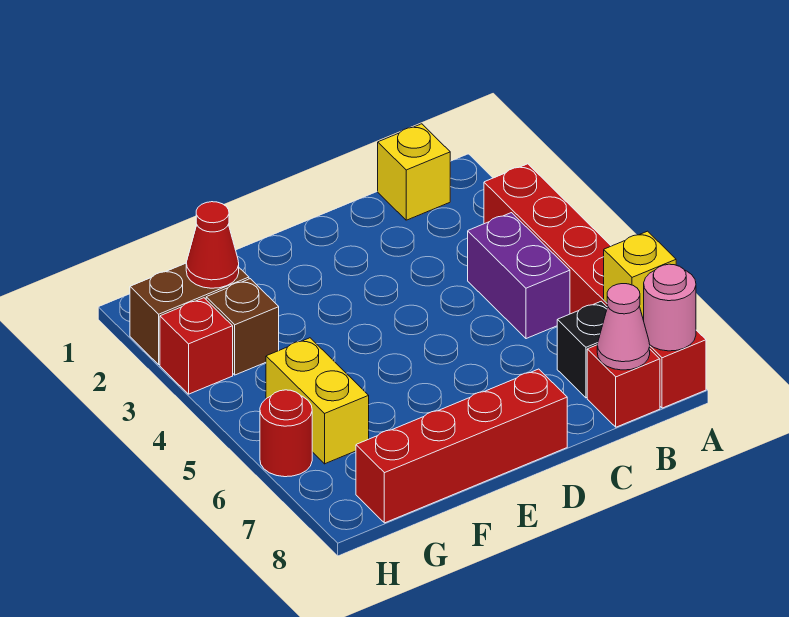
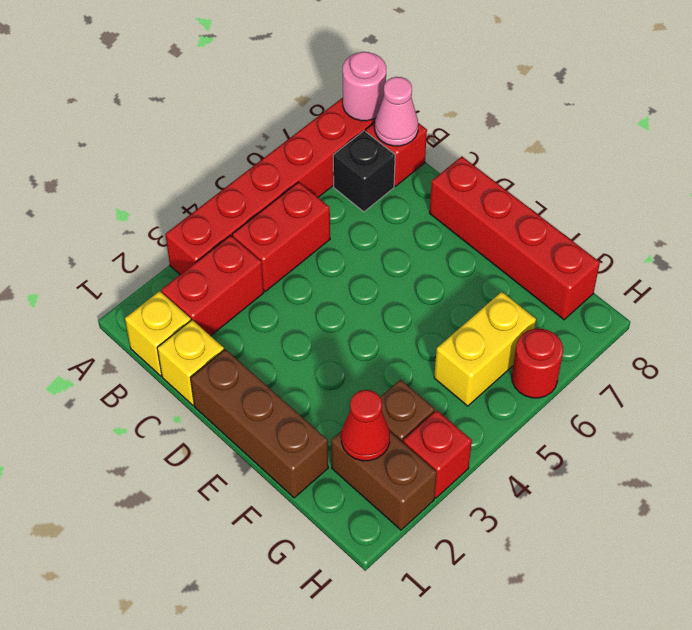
yellow brick A7 level 2 -> yellow brick C1 level 1
none -> red brick B2:B3 level 1
purple brick B4:B5 level 1 -> red brick B4:B5 level 1
none -> brown brick D1:F1 level 1

